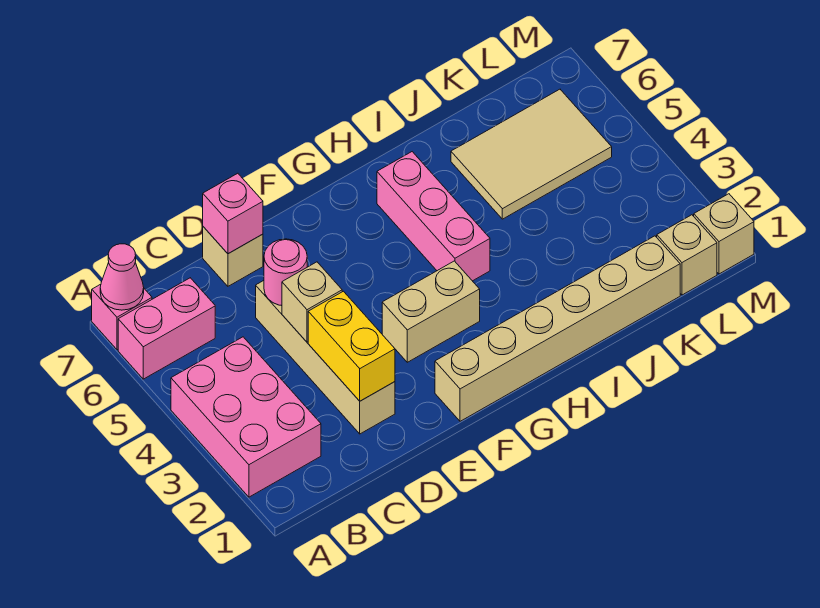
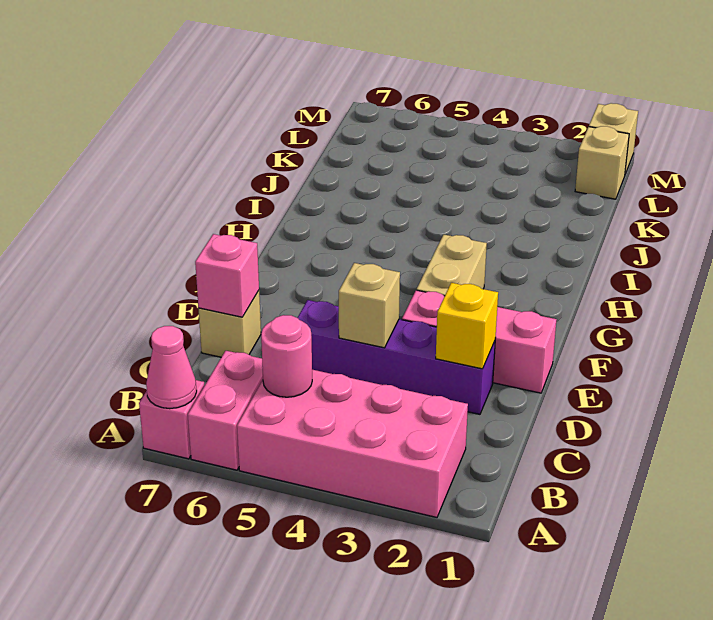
pink brick A2:B4 level 1 -> pink brick A2:B5 level 1
tan brick D2:D5 level 1 -> purple brick D2:D5 level 1
yellow brick D2:D3 level 2 -> yellow brick D2 level 2
pink round brick D5 level 2 -> pink round brick B5 level 2
tan brick F1:K1 level 1 -> none
pink brick H4:H6 level 1 -> pink brick E1:E3 level 1
tan tile J5:L6 level 1 -> none

